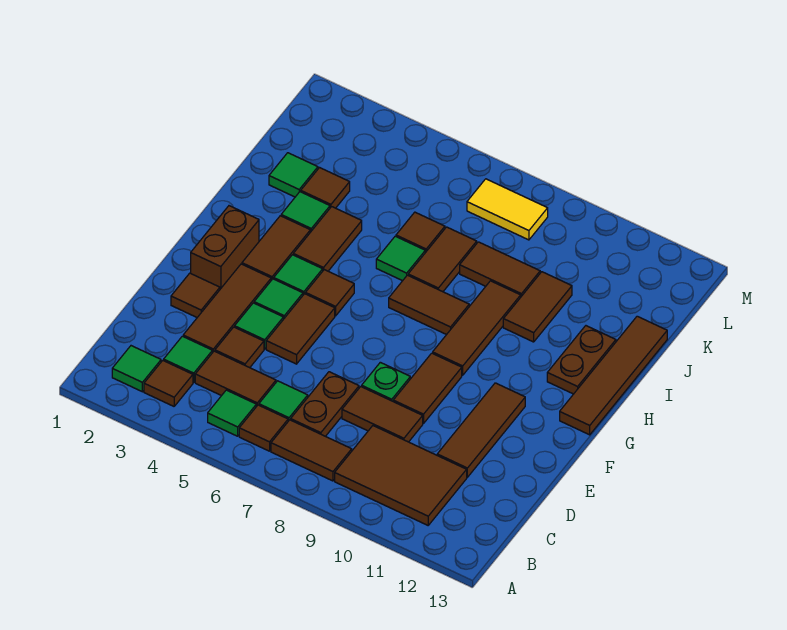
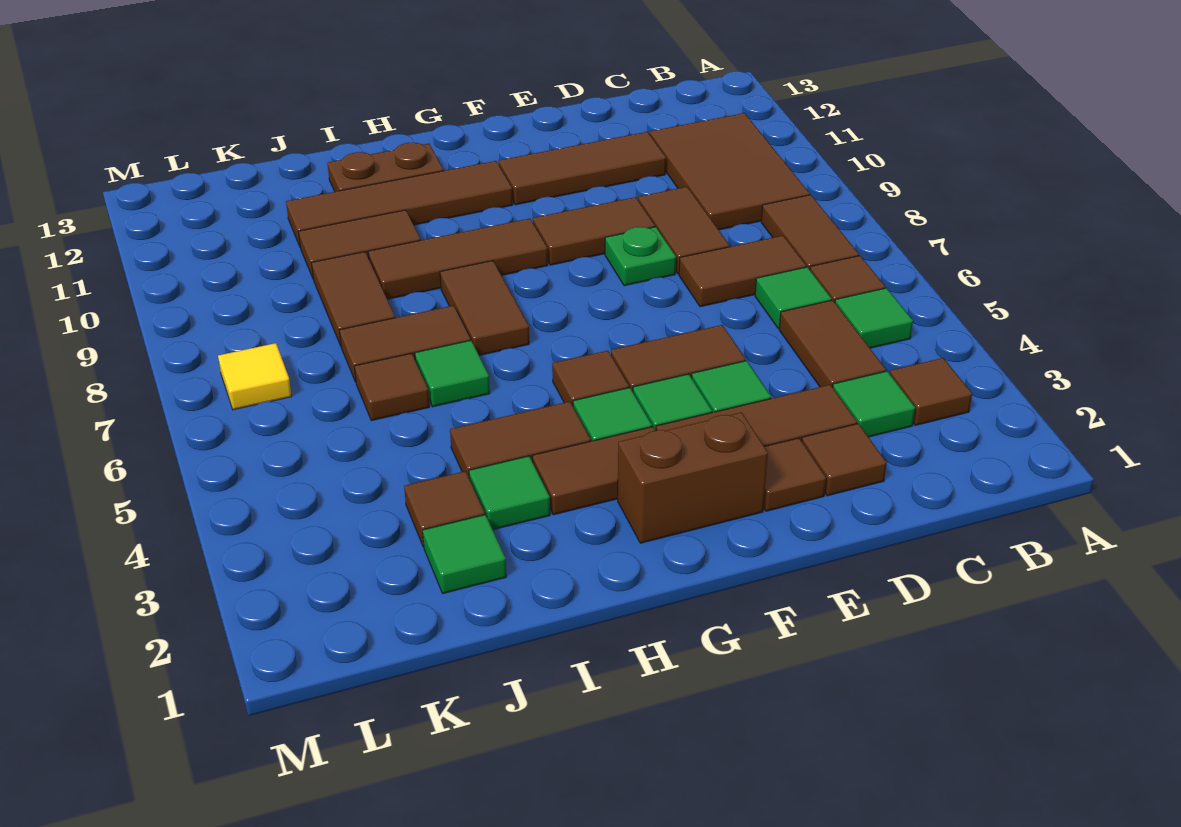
green tile B2 level 1 -> none
brown plate C7:D7 level 1 -> brown tile C7:D7 level 1
brown tile D4 level 1 -> brown tile D2 level 1
brown tile G13:J13 level 1 -> brown tile G11:J11 level 1
yellow tile L7:L8 level 1 -> yellow tile L7 level 1

